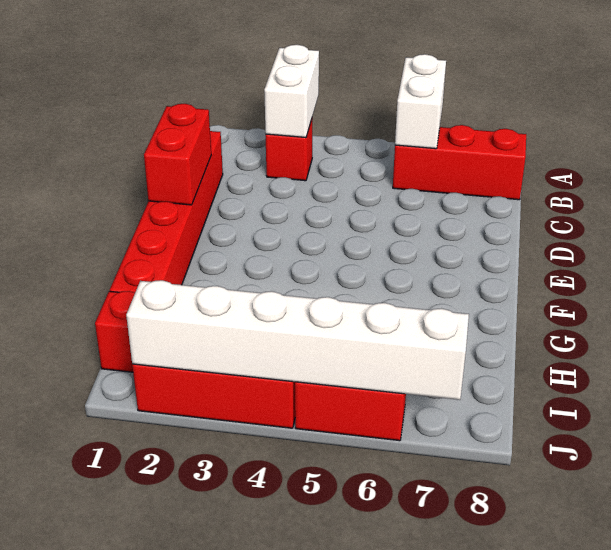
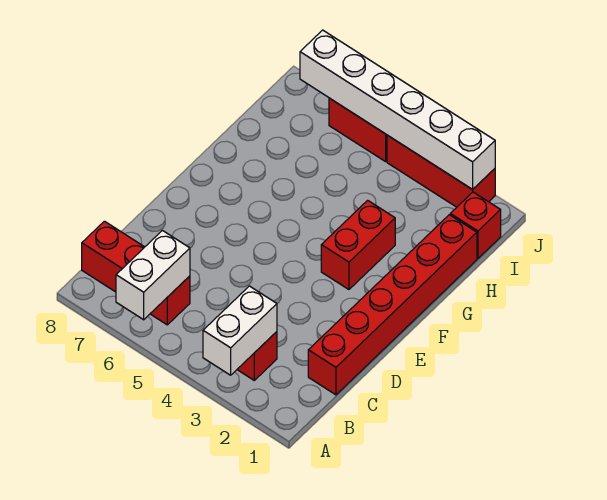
red brick D1:E1 level 2 -> red brick F3:G3 level 1

